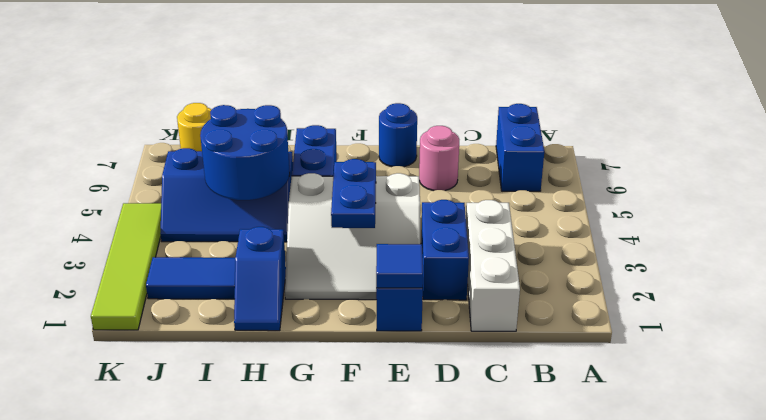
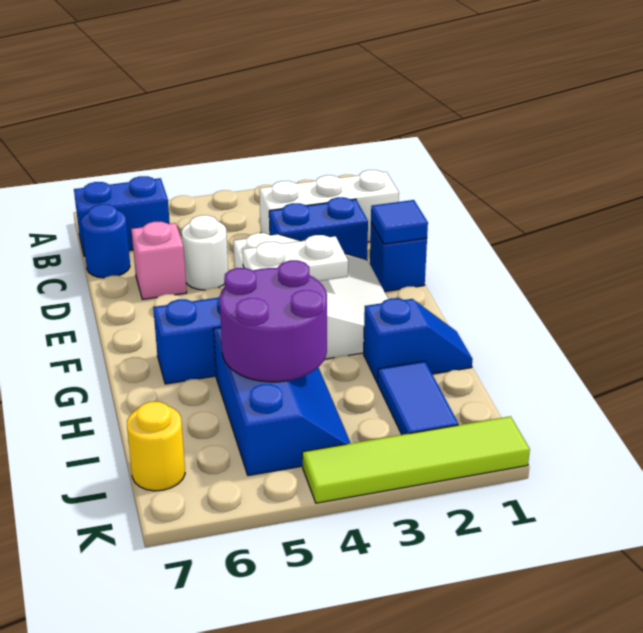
none -> white round brick D5 level 1
pink round brick D6 level 1 -> pink brick D6 level 1
blue round brick E7 level 1 -> blue round brick C7 level 1
blue plate F3:F4 level 2 -> white plate F3:F4 level 2
blue round brick H4:I5 level 2 -> purple round brick H4:I5 level 2

